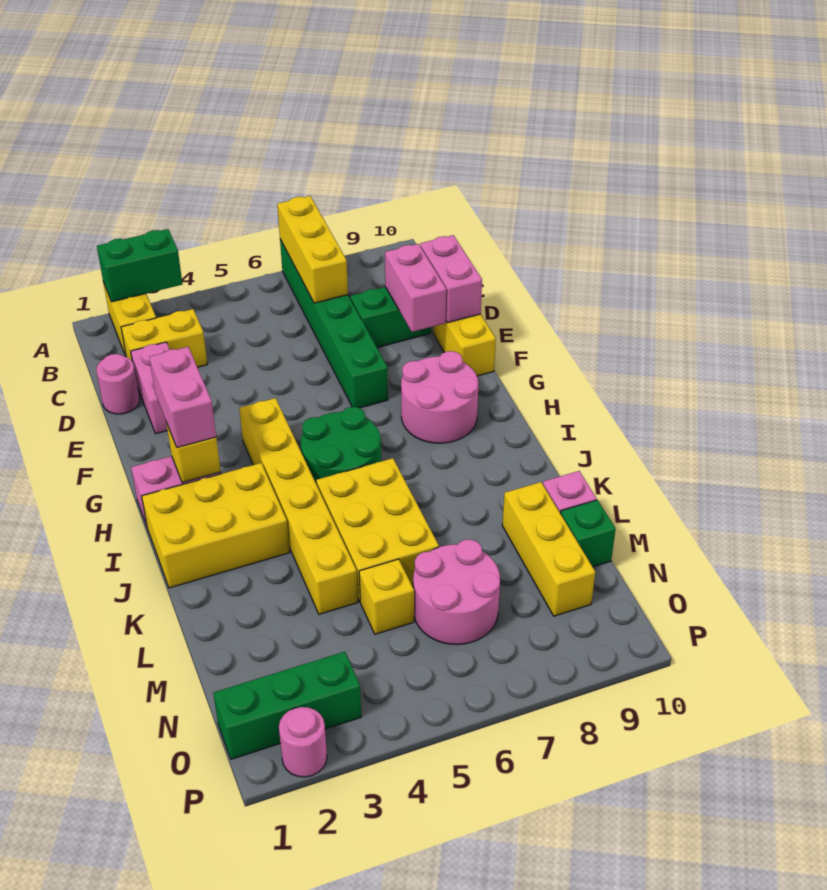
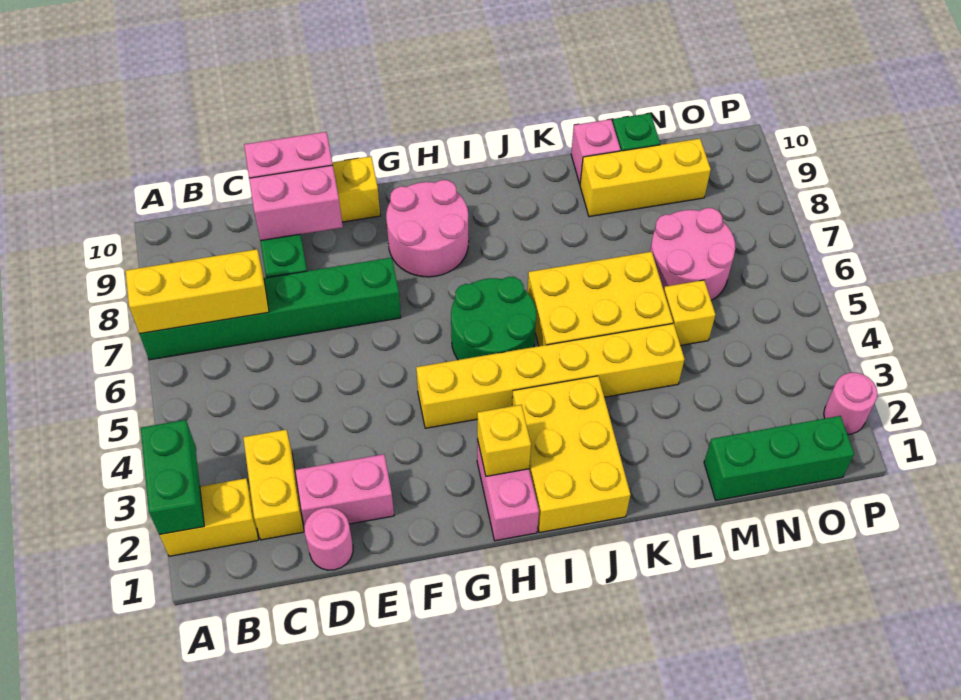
pink brick G2:H2 level 3 -> none
green brick O1:O3 level 1 -> green brick M1:O1 level 1

